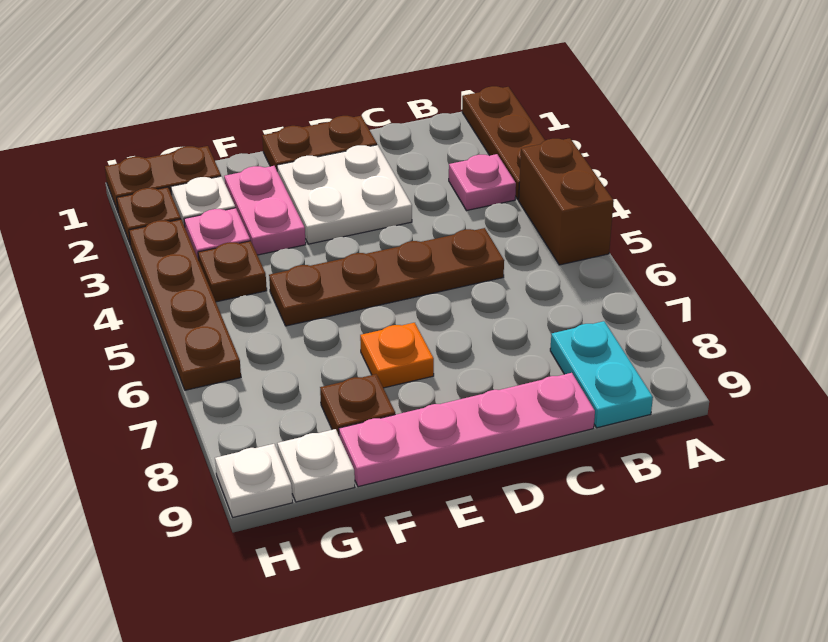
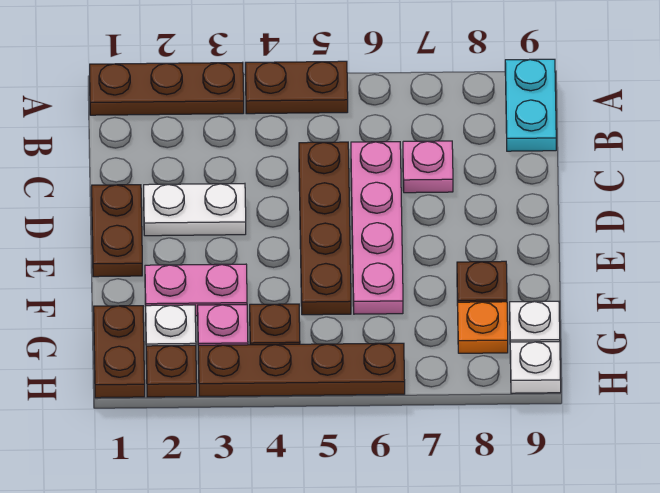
brown brick A4:A5 level 1 -> brown plate A4:A5 level 1
pink plate B3 level 1 -> pink plate C7 level 1
cyan plate B8:B9 level 1 -> cyan plate A9:B9 level 1
pink plate C9:F9 level 1 -> pink plate C6:F6 level 1
white plate D2:E3 level 1 -> white plate D2:D3 level 1
orange plate E7 level 1 -> orange plate G8 level 1

